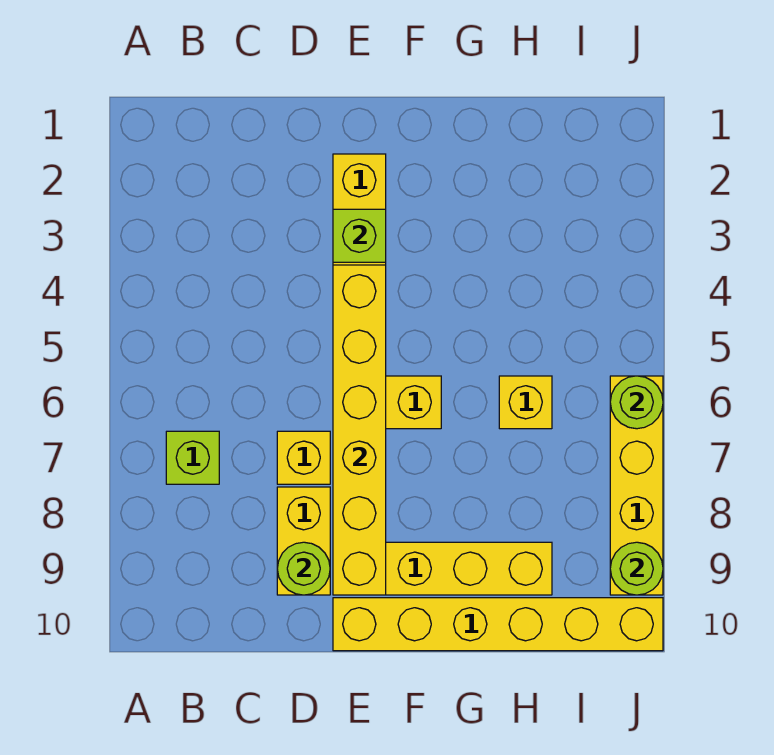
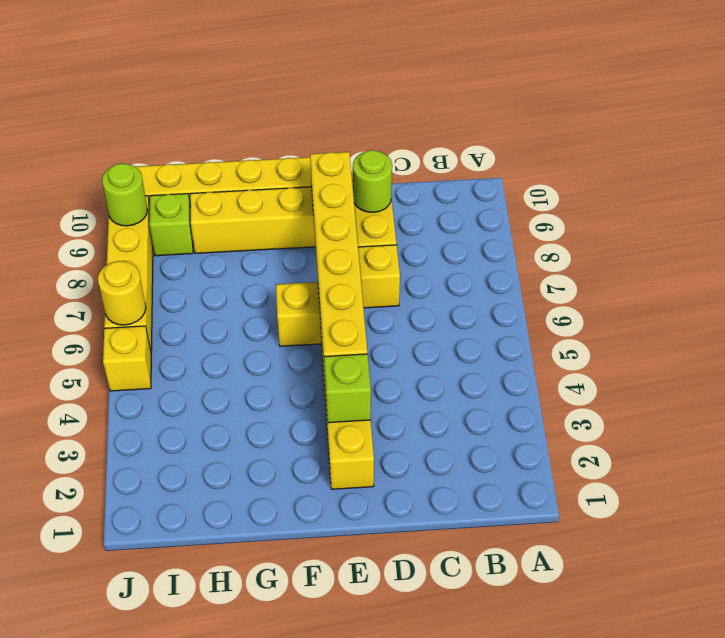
lime brick B7 level 1 -> lime brick I9 level 1
yellow brick H6 level 1 -> yellow brick J5 level 1
lime round brick J6 level 2 -> yellow round brick J6 level 2

